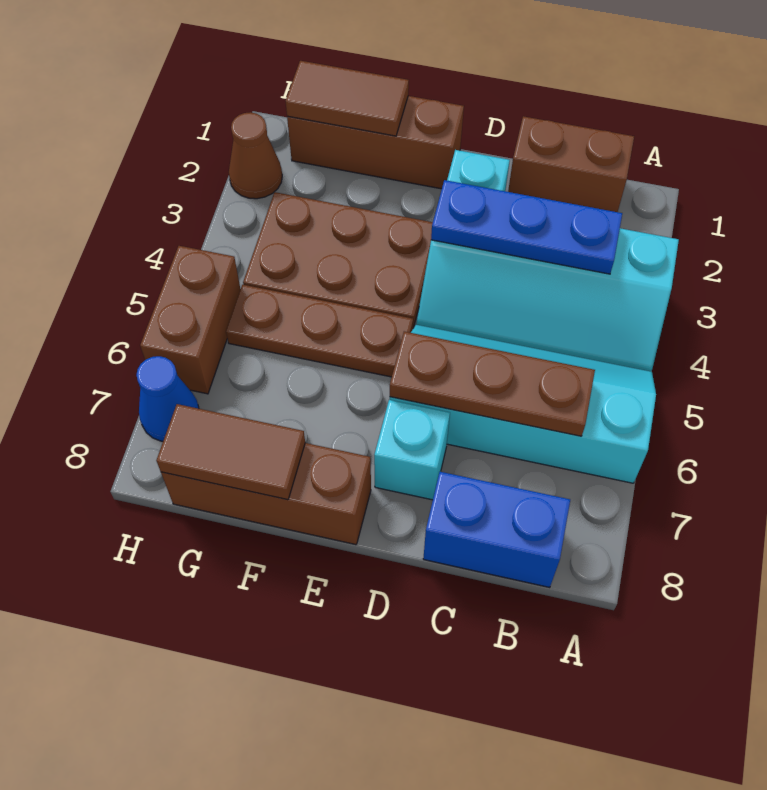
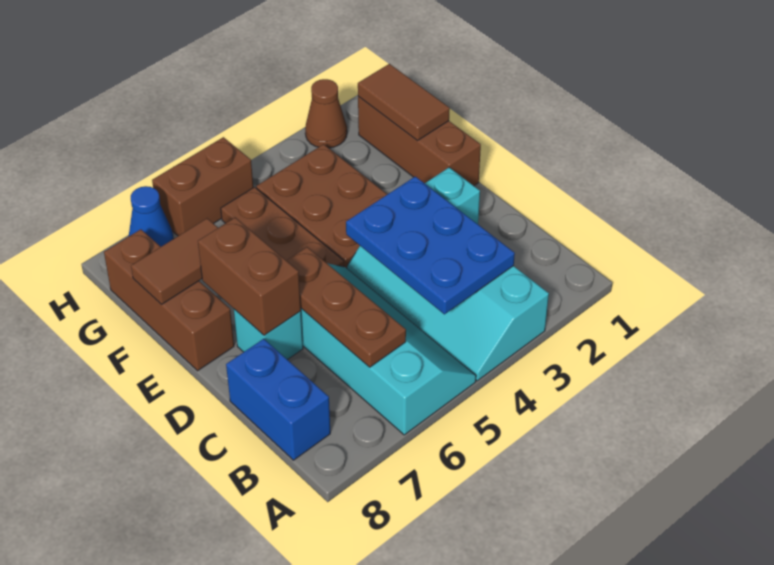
brown brick B1:C1 level 1 -> brown brick D7:E7 level 2
blue plate B3:D3 level 2 -> blue plate B3:D4 level 2
brown tile F8:G8 level 2 -> brown tile F7:F8 level 2

